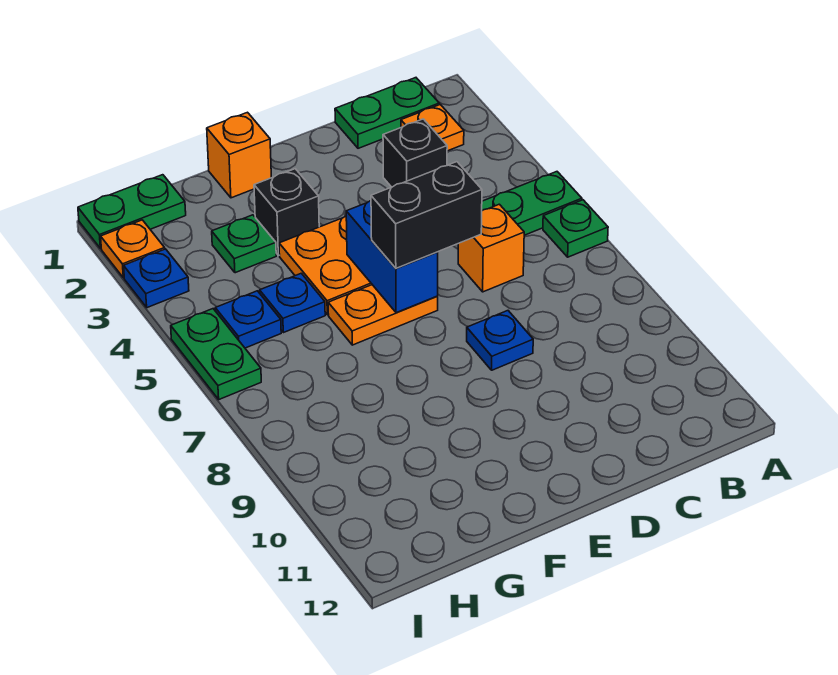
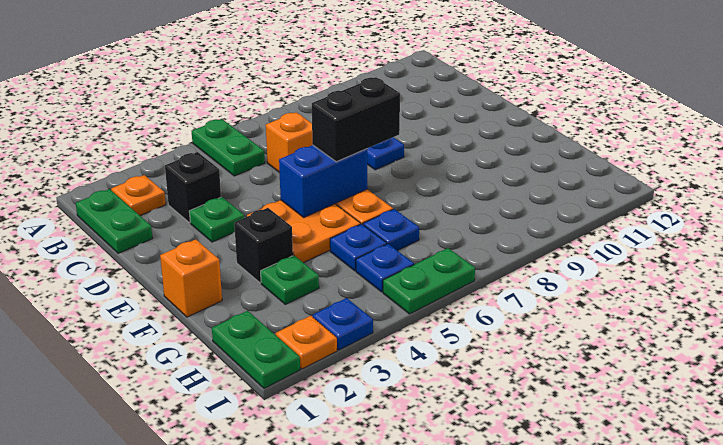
green plate A6 level 1 -> green plate D3 level 1
black brick D6:E6 level 3 -> black brick E6:E7 level 3
none -> blue plate G6 level 1

